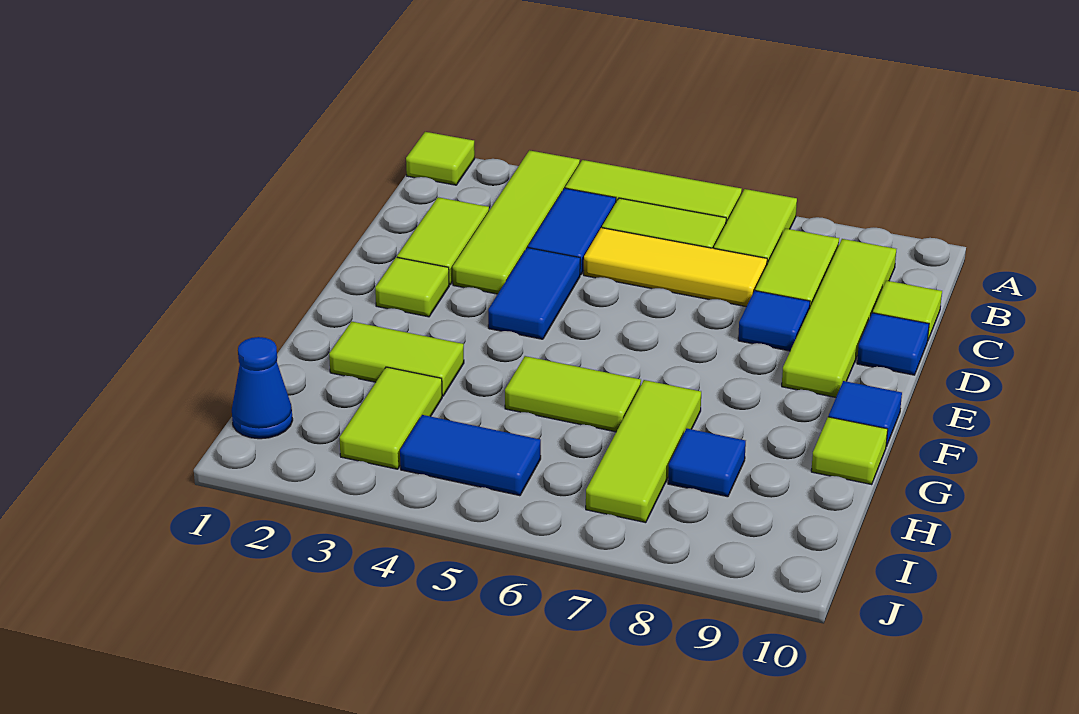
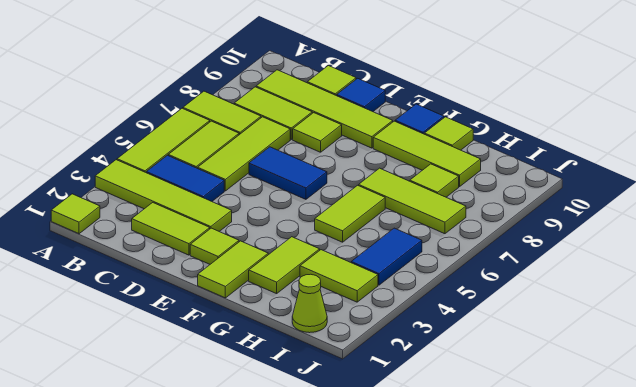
yellow tile C5:C7 level 1 -> lime tile C5:C7 level 1
blue tile D4:E4 level 1 -> blue tile D6:E6 level 1
blue tile D8 level 1 -> lime tile D8 level 1
none -> lime tile F1:F2 level 1
none -> lime tile F9:H9 level 1
blue tile H8 level 1 -> lime tile H8 level 1
blue cone I1 level 1 -> lime cone I1 level 1

